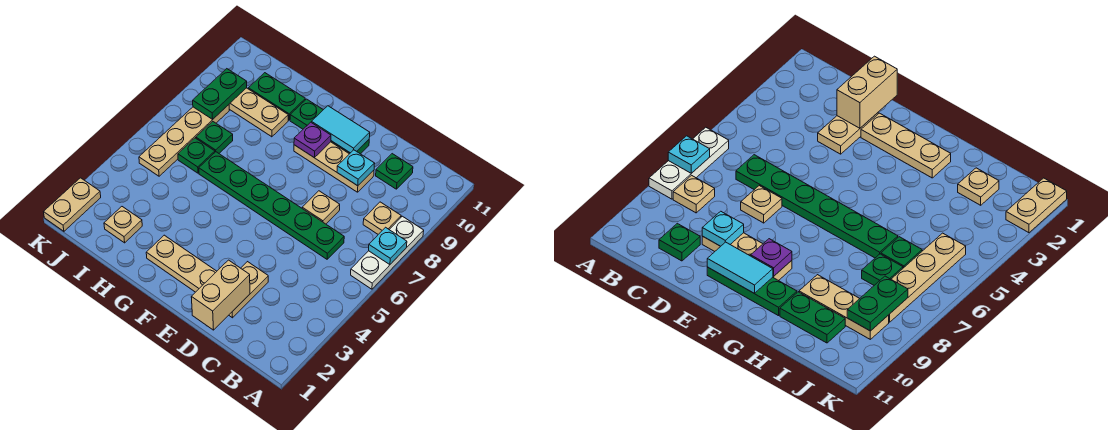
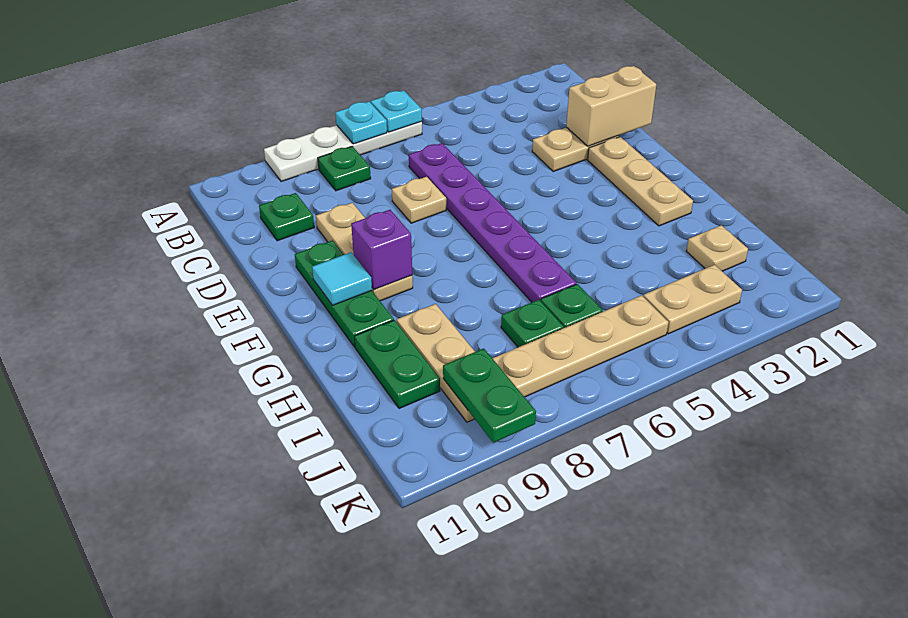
white plate A6:A8 level 1 -> white plate A6:A9 level 1
tan plate B8 level 1 -> green plate B8 level 1
green plate C6:H6 level 1 -> purple plate C6:H6 level 1
cyan plate D9 level 2 -> cyan plate A6 level 2
cyan tile E10:F10 level 2 -> cyan tile F10 level 2
purple plate F9 level 2 -> purple brick F9 level 2
green plate J8:J9 level 2 -> green plate J9:K9 level 2
tan plate K1:K2 level 1 -> tan plate J3:J4 level 1

